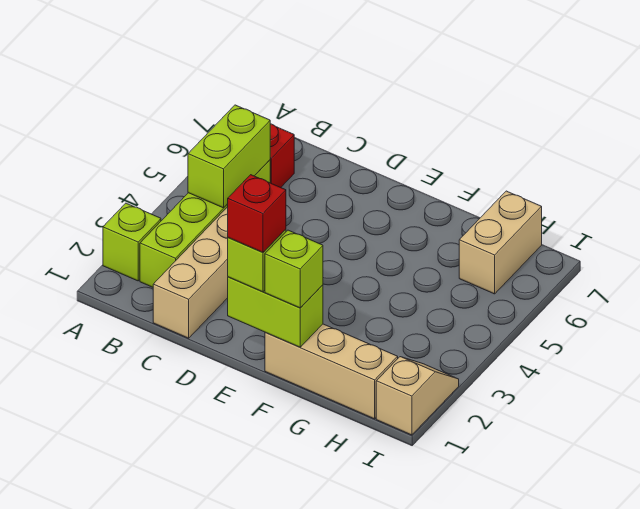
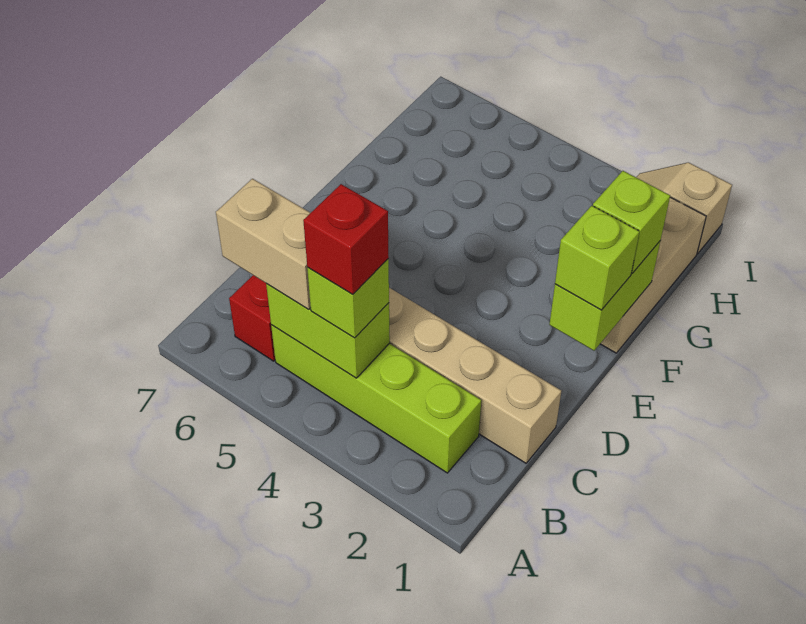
lime brick A2 level 1 -> lime brick B4 level 3
red brick E1 level 4 -> red brick B4 level 4
tan brick H6:H7 level 1 -> tan brick B5:B6 level 3

